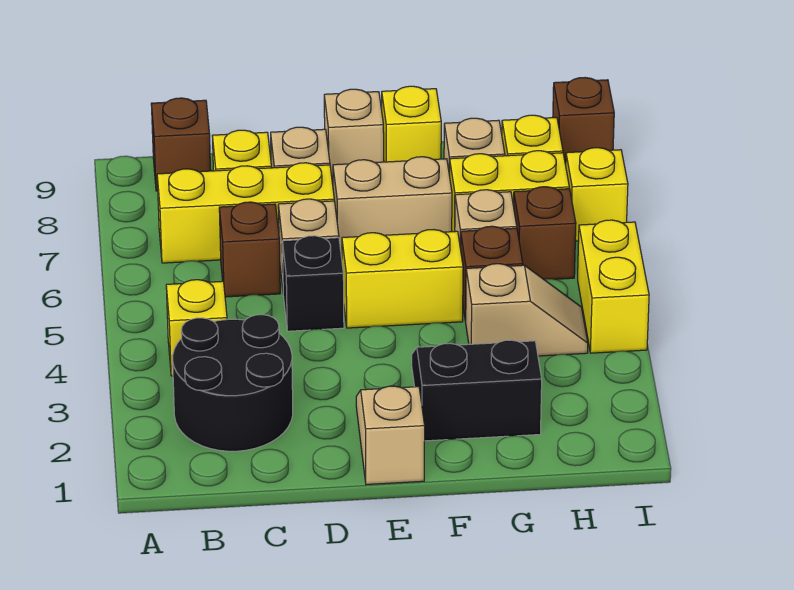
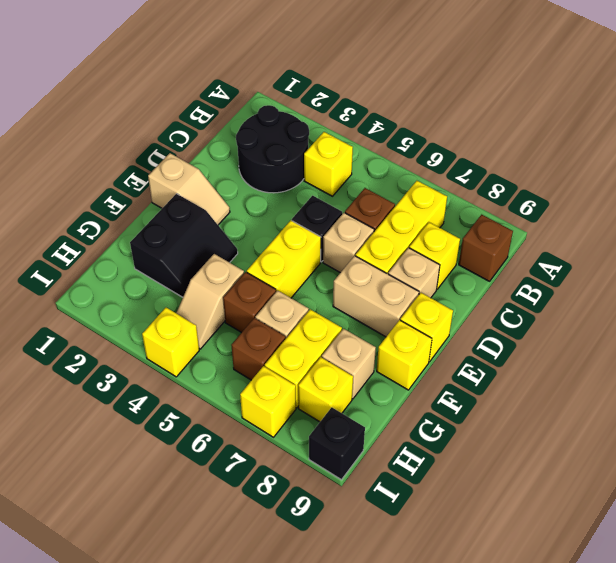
tan brick E7:F7 level 1 -> tan brick E7:E8 level 1
tan brick E9 level 1 -> yellow brick E9 level 1
yellow brick I4:I5 level 1 -> yellow brick I4 level 1
brown brick I9 level 1 -> black brick I9 level 1

